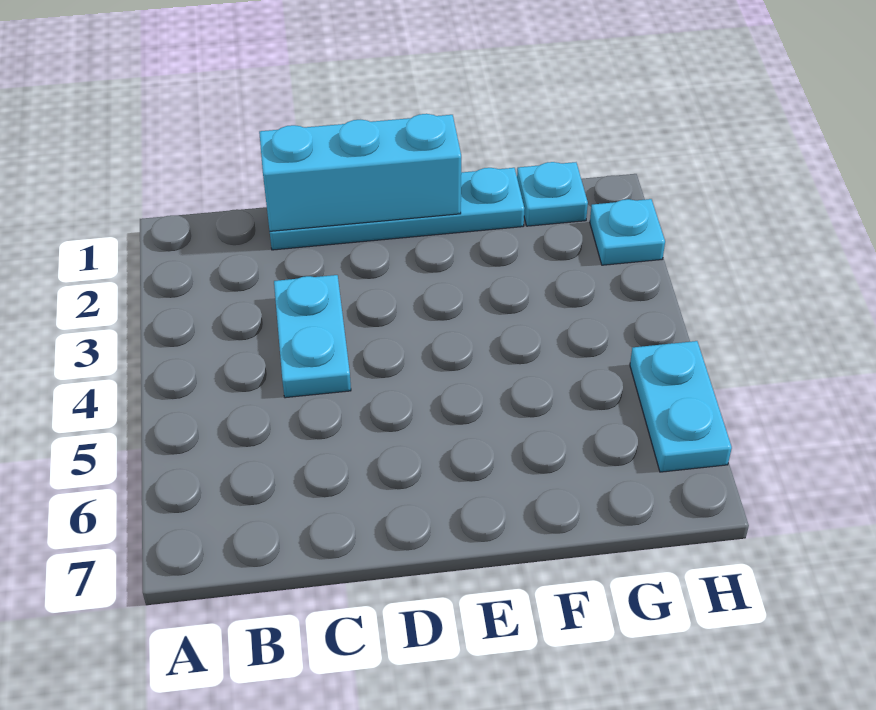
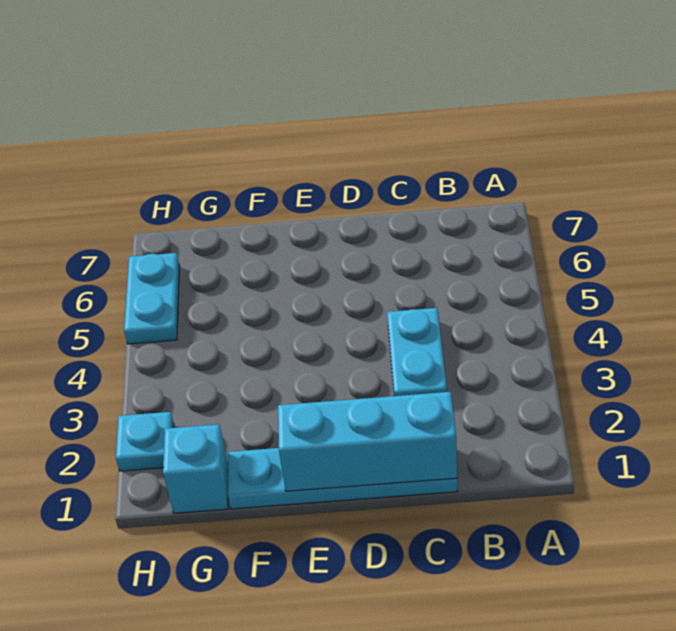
cyan plate G1 level 1 -> cyan brick G1 level 1

